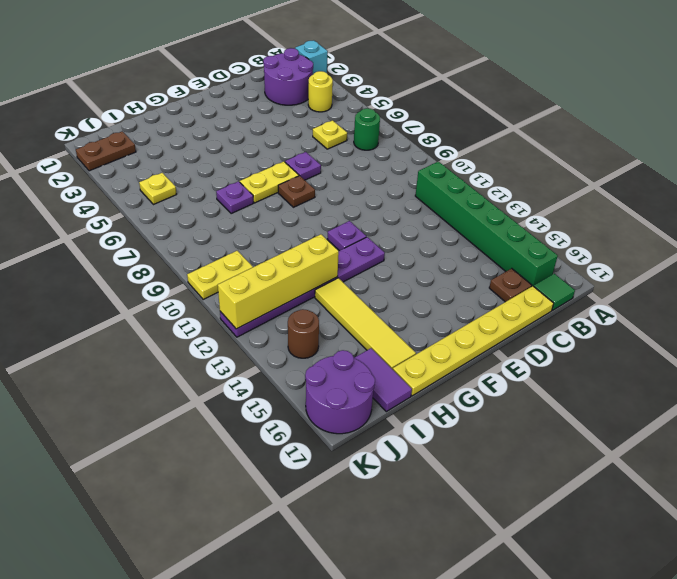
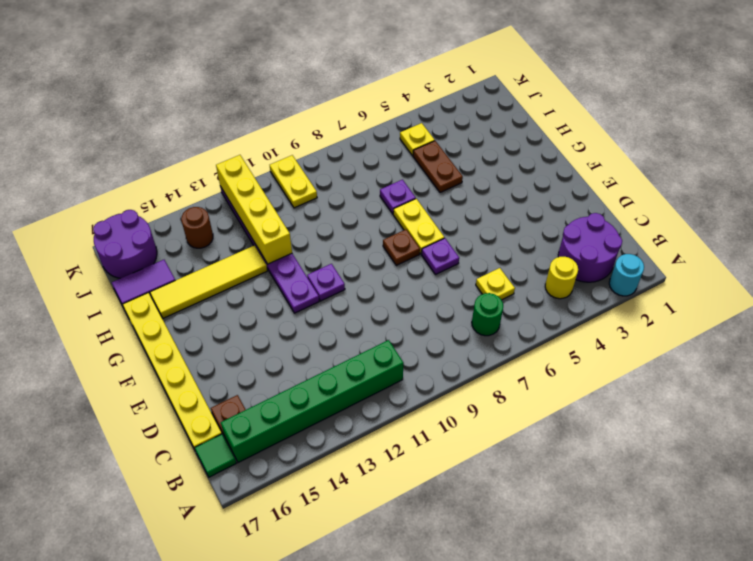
cyan brick A2 level 1 -> cyan round brick A2 level 1
brown plate J2:K2 level 1 -> brown plate H5:I5 level 1

